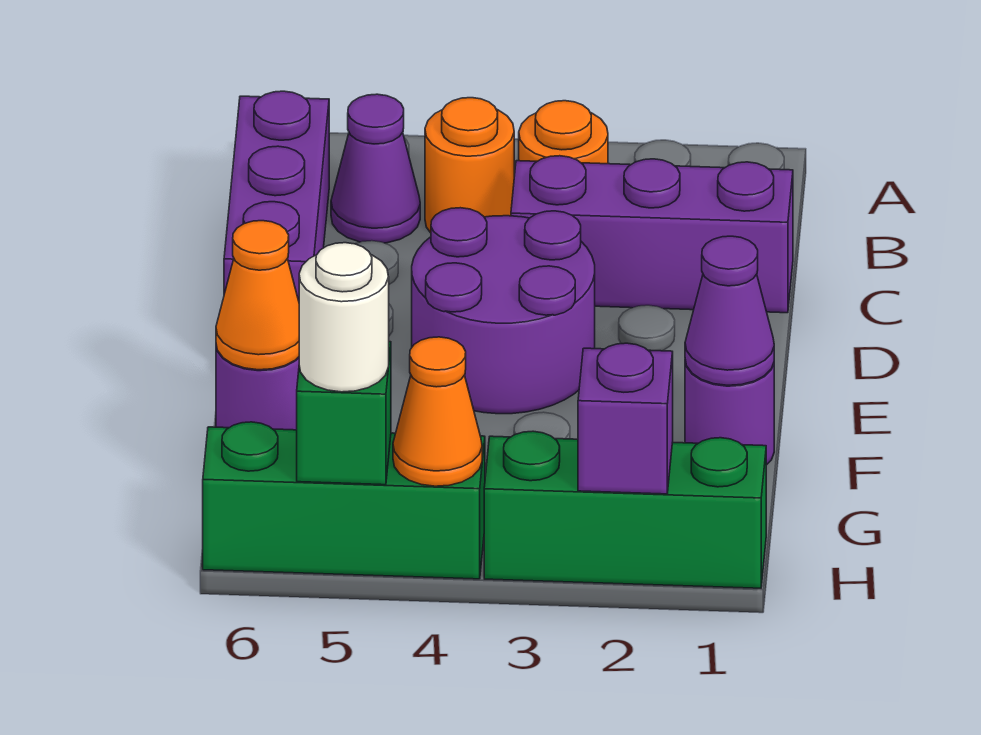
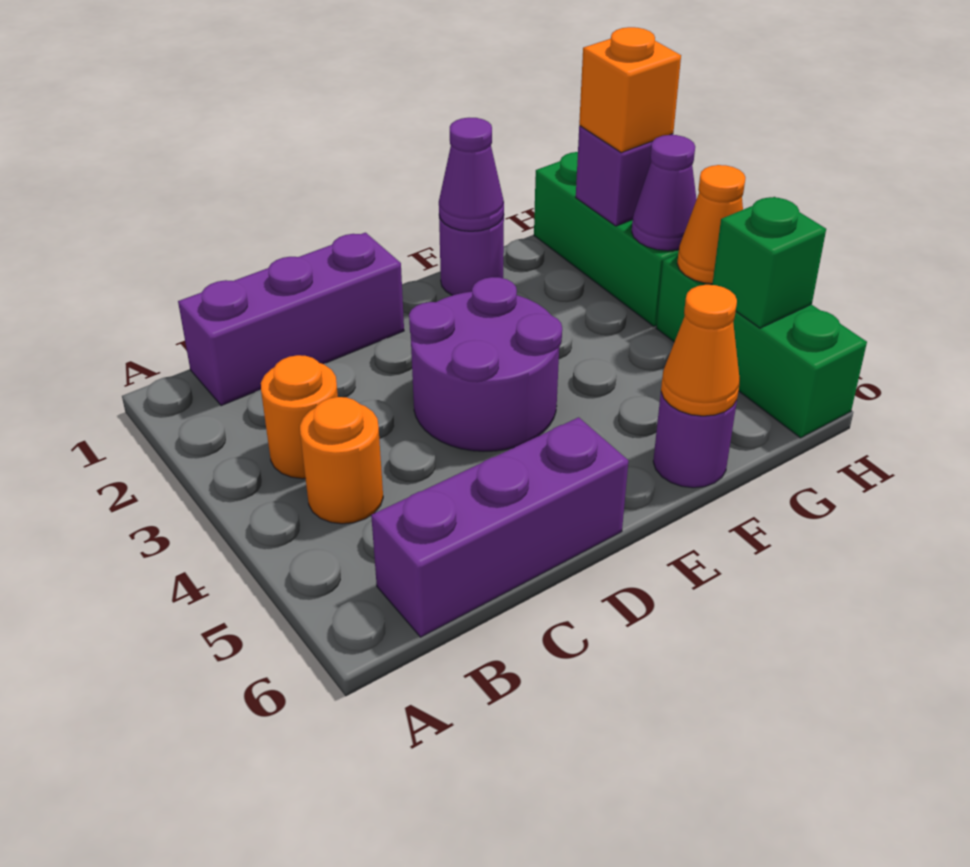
purple cone B5 level 1 -> purple cone H3 level 2
purple brick C1:C3 level 1 -> purple brick B1:D1 level 1
none -> orange brick H2 level 3
white round brick H5 level 3 -> none

